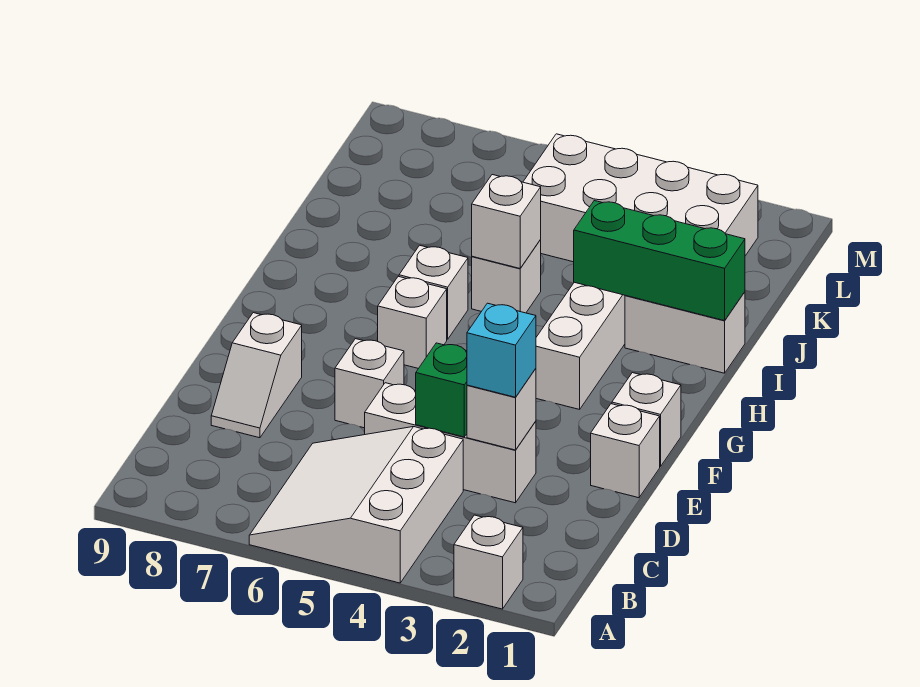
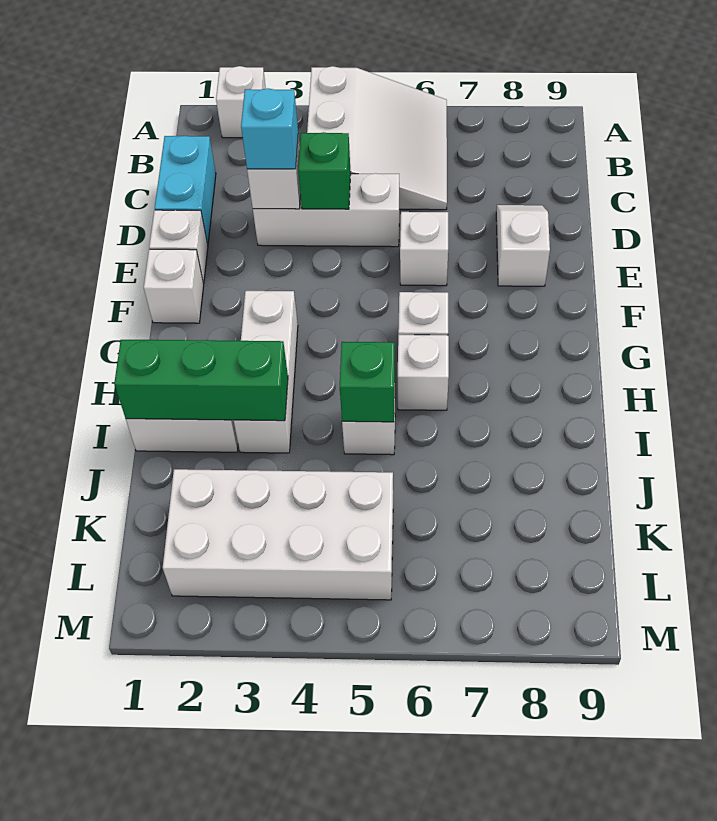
none -> cyan brick C1:D1 level 1
white brick I5 level 2 -> green brick I5 level 2

